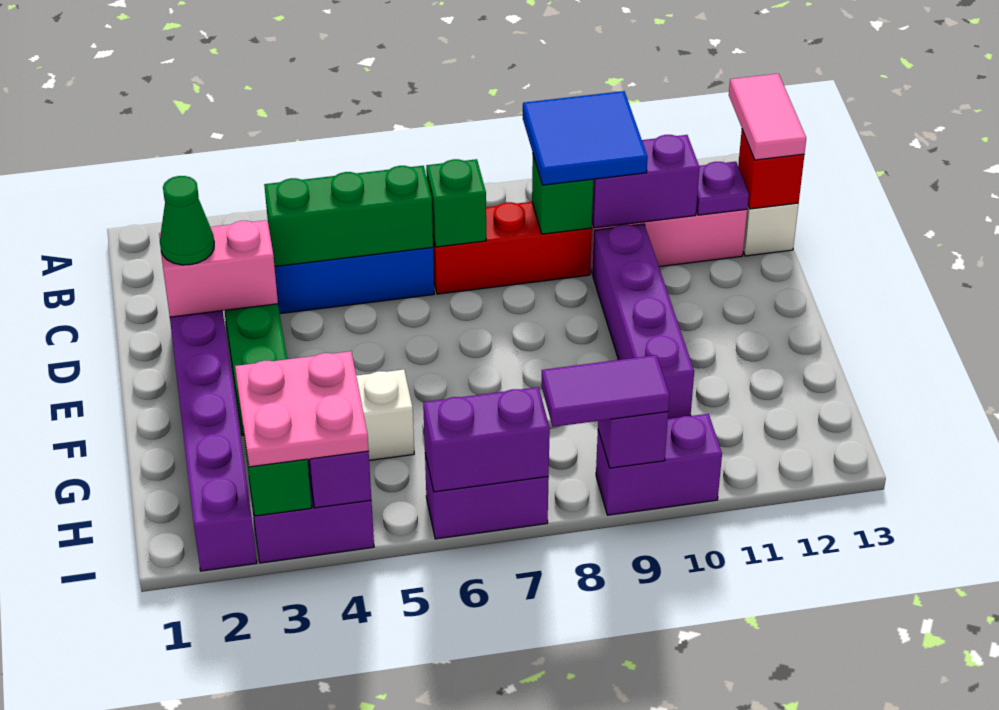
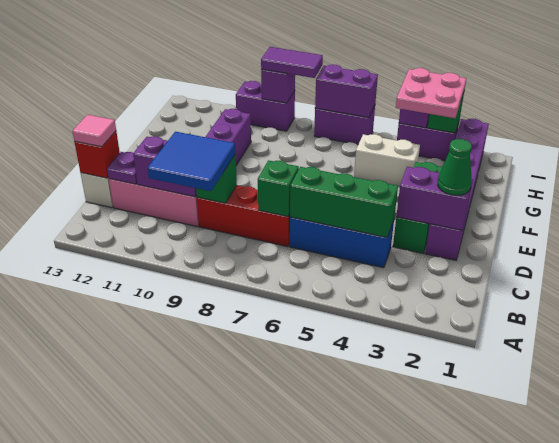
pink tile B13:C13 level 3 -> pink tile C13 level 3
pink brick D2:D3 level 2 -> purple brick D2:D3 level 2

